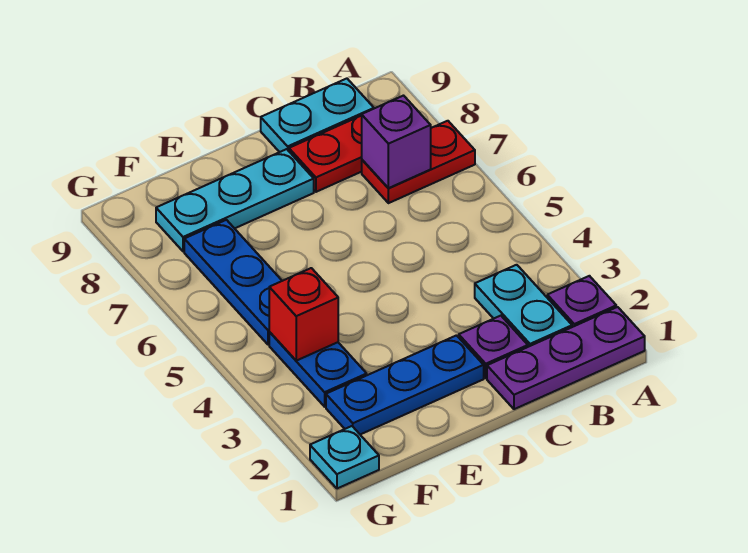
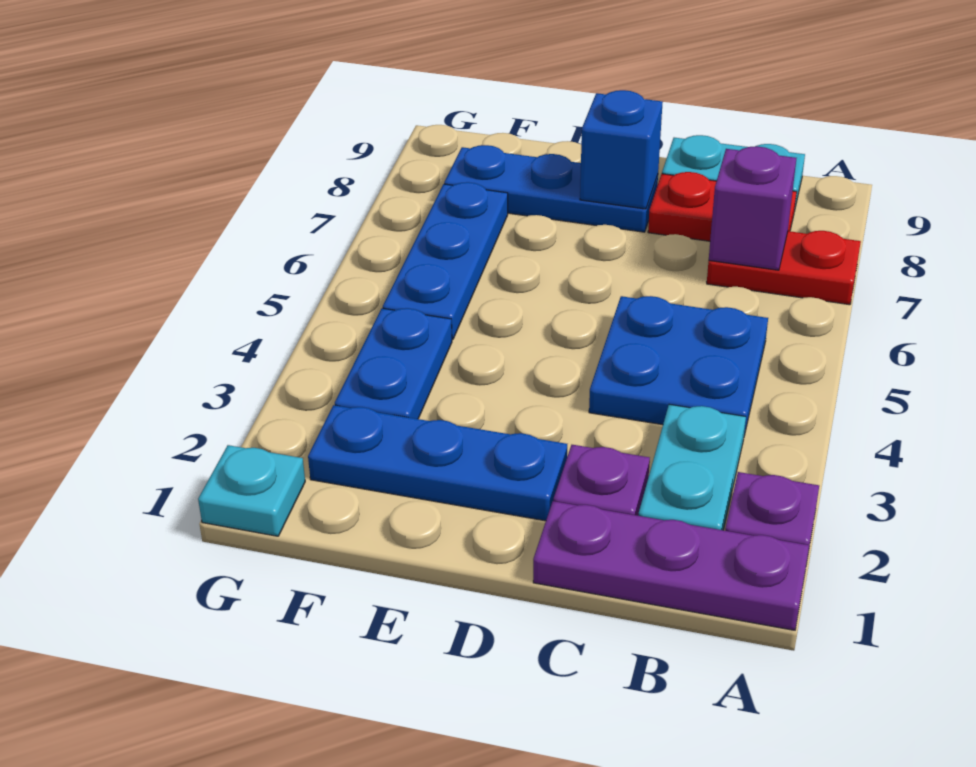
none -> blue plate B4:C5 level 1
cyan plate D8:F8 level 1 -> blue plate D8:F8 level 1
none -> blue brick D8 level 2
red brick F4 level 2 -> none

